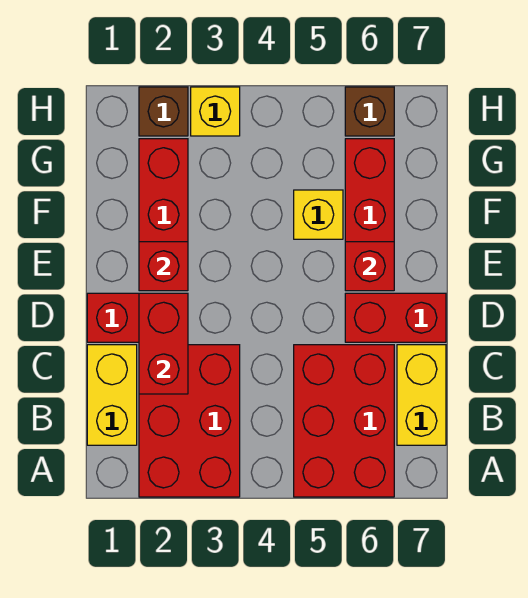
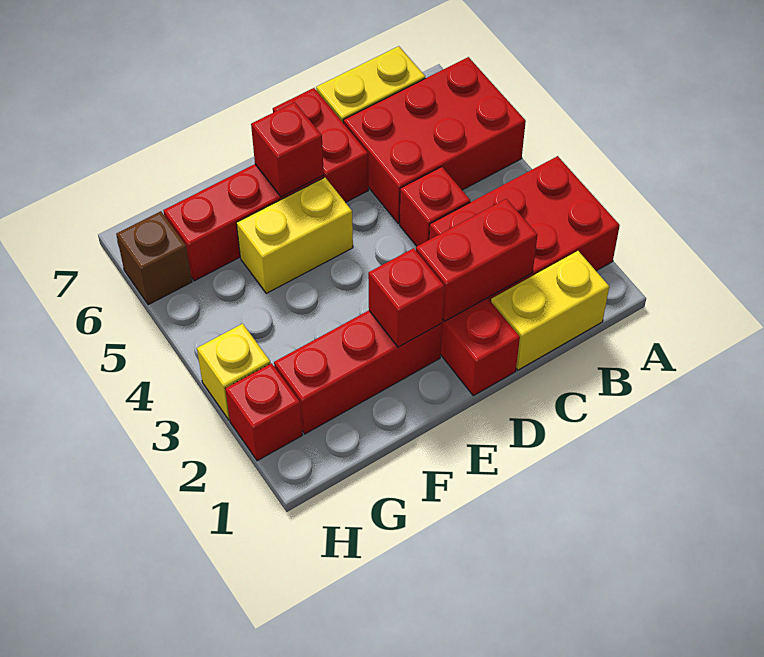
none -> red brick C4 level 1
yellow brick F5 level 1 -> yellow brick E5:F5 level 1
brown brick H2 level 1 -> red brick H2 level 1

